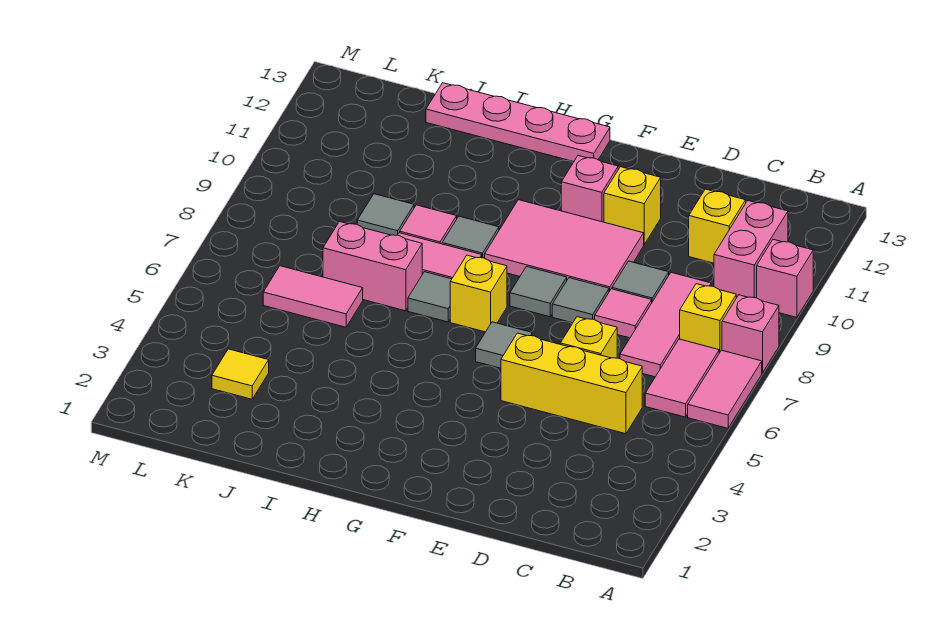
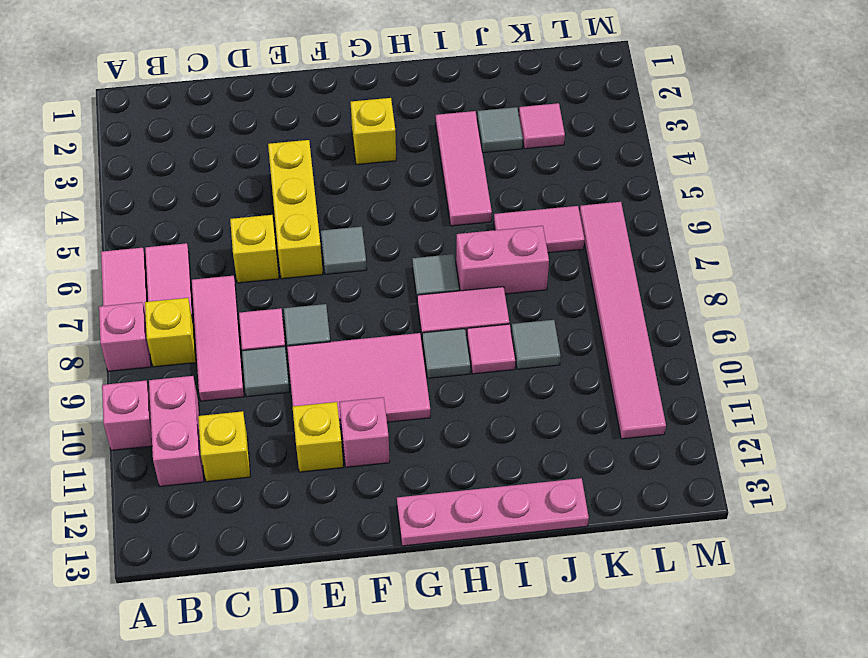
yellow brick C5:E5 level 1 -> yellow brick E4:E6 level 1
grey tile F8 level 1 -> grey tile J3 level 1
yellow brick G7 level 1 -> yellow brick G3 level 1
none -> pink tile I3:I5 level 1
yellow tile K3 level 1 -> pink tile K3 level 1
none -> pink tile L6:L11 level 1

